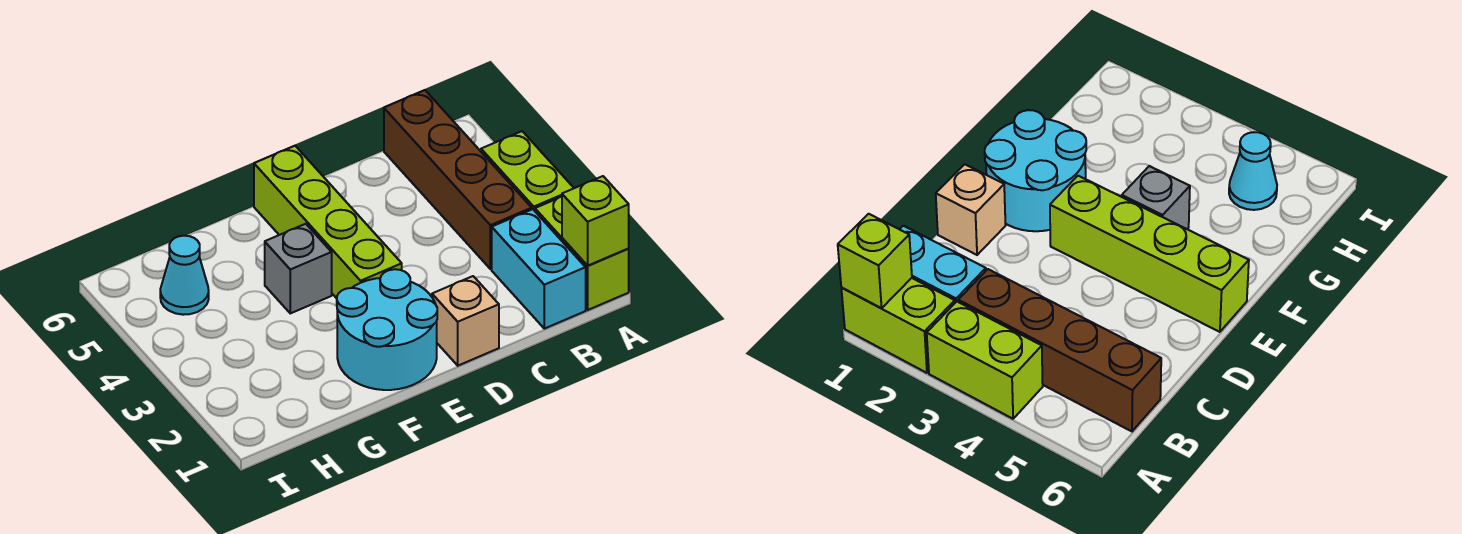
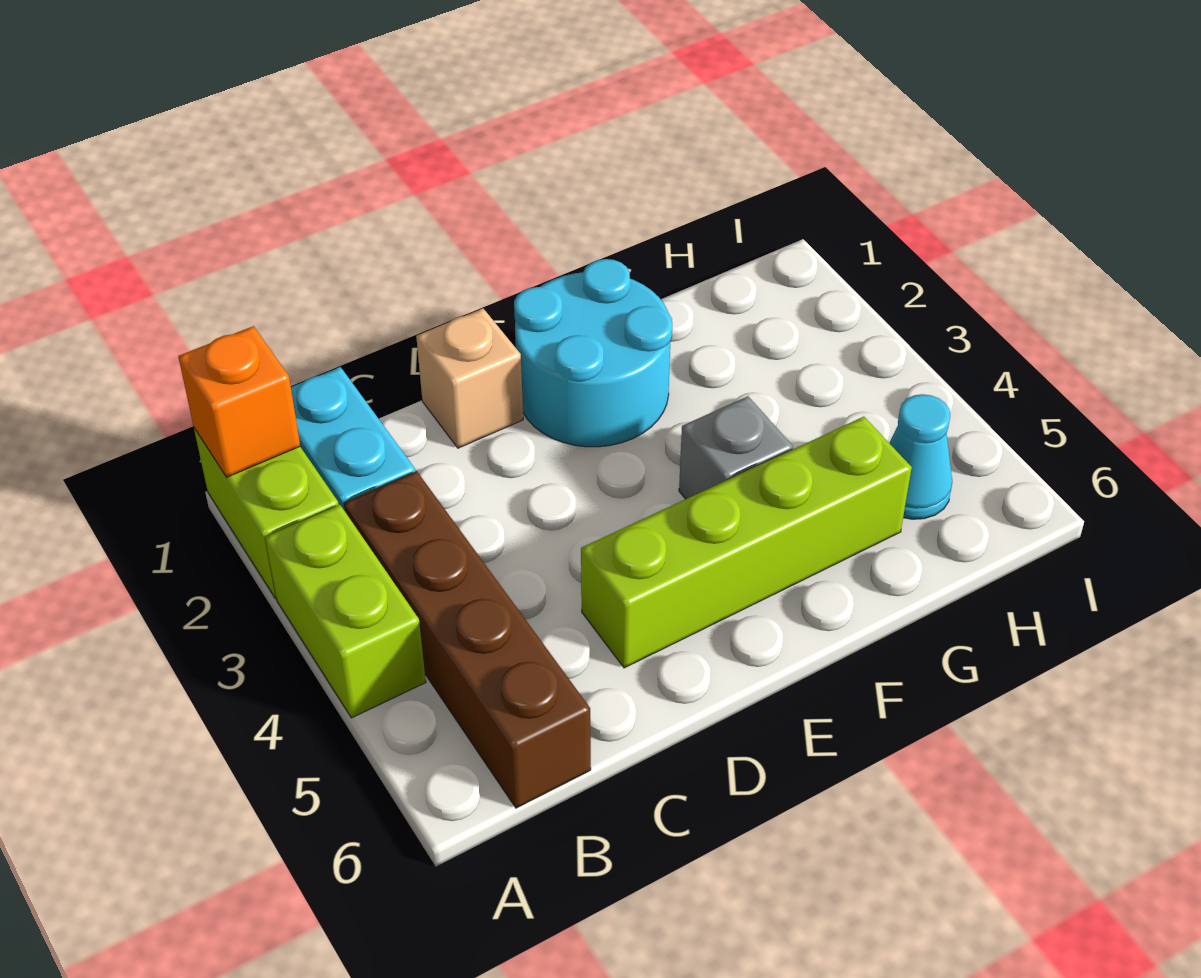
lime brick A1 level 2 -> orange brick A1 level 2
lime brick E3:E6 level 1 -> lime brick D5:G5 level 1

